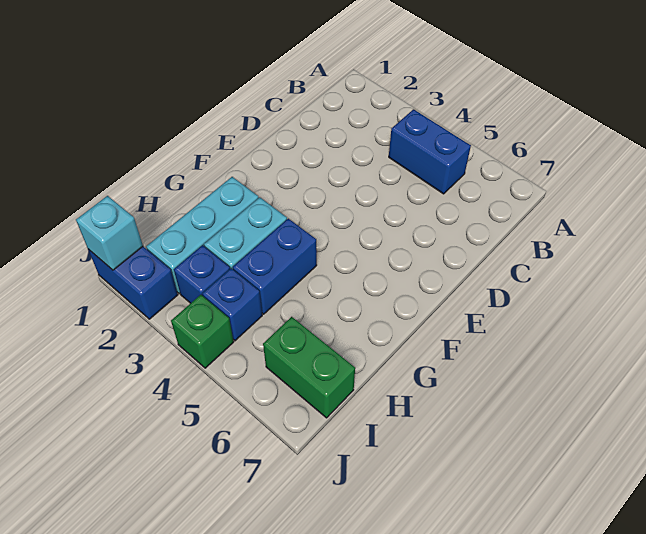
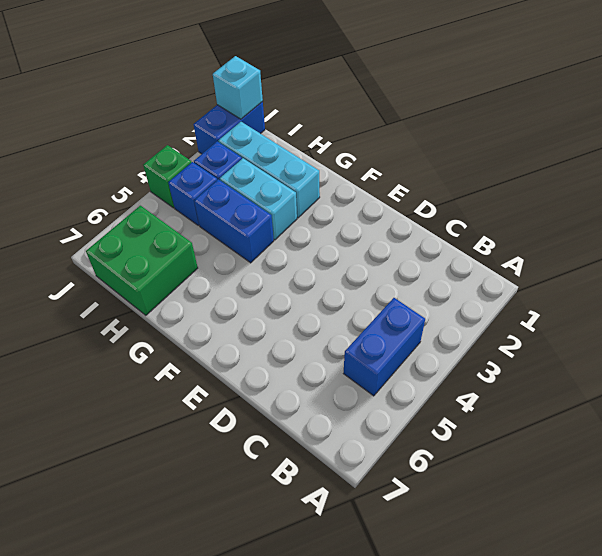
green brick I6:I7 level 1 -> green brick H6:I7 level 1

